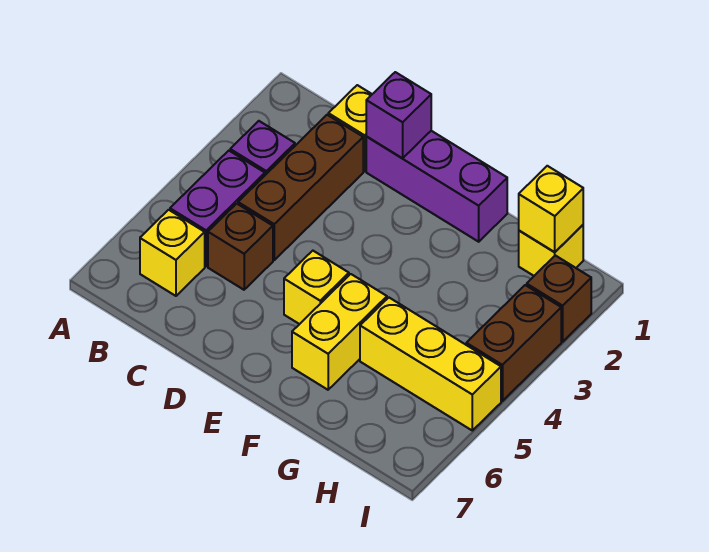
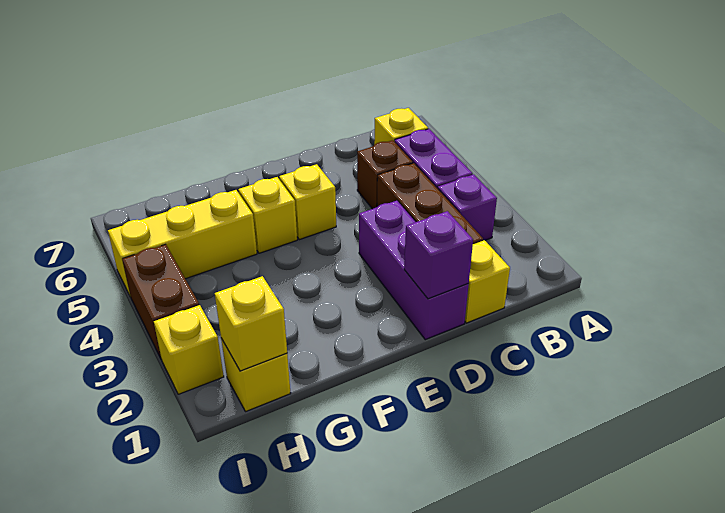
purple brick D1:F1 level 1 -> purple brick D1:D3 level 1
yellow brick F5:F6 level 1 -> yellow brick F5 level 1
brown brick I2 level 1 -> yellow brick I2 level 1

